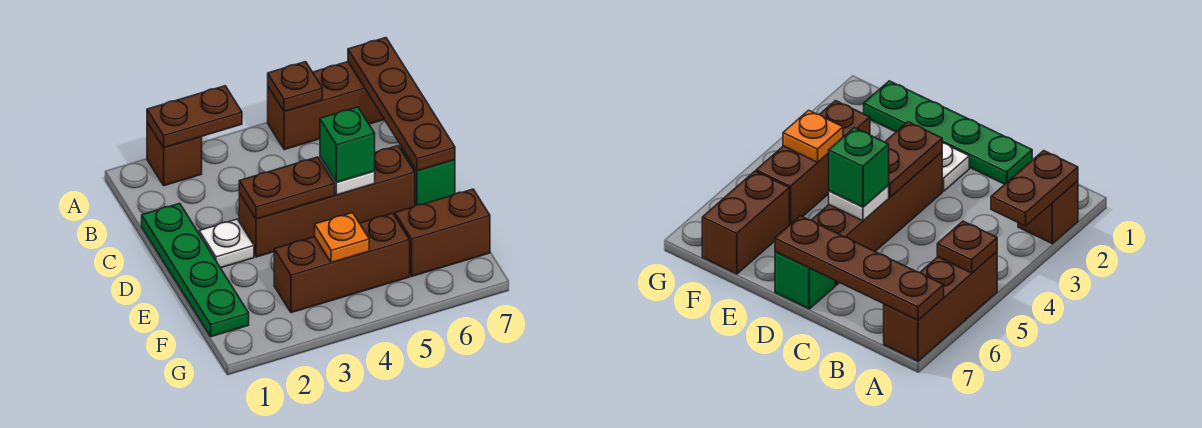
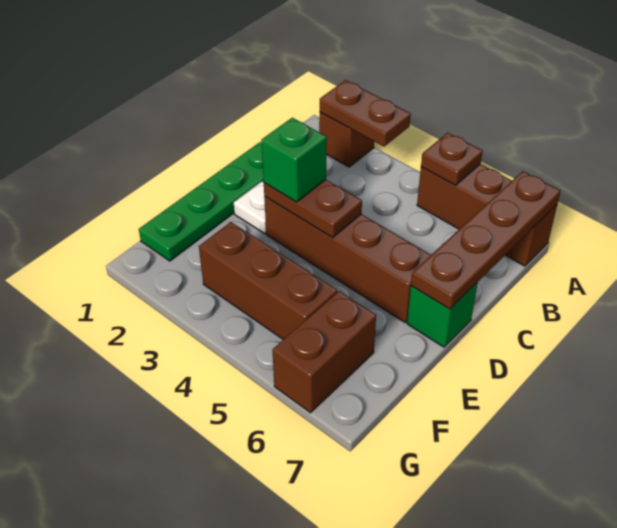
white plate D5 level 2 -> none
green brick D5 level 3 -> green brick D3 level 3
orange plate F4 level 2 -> none
brown brick F6:F7 level 1 -> brown brick F6:G6 level 1

